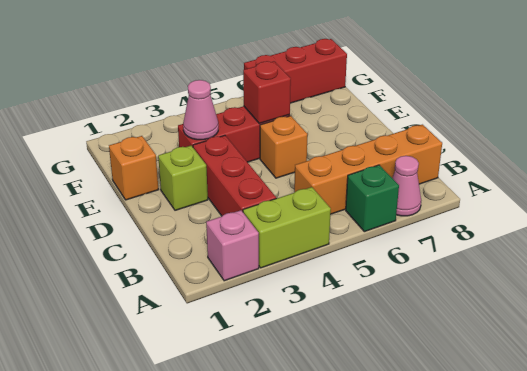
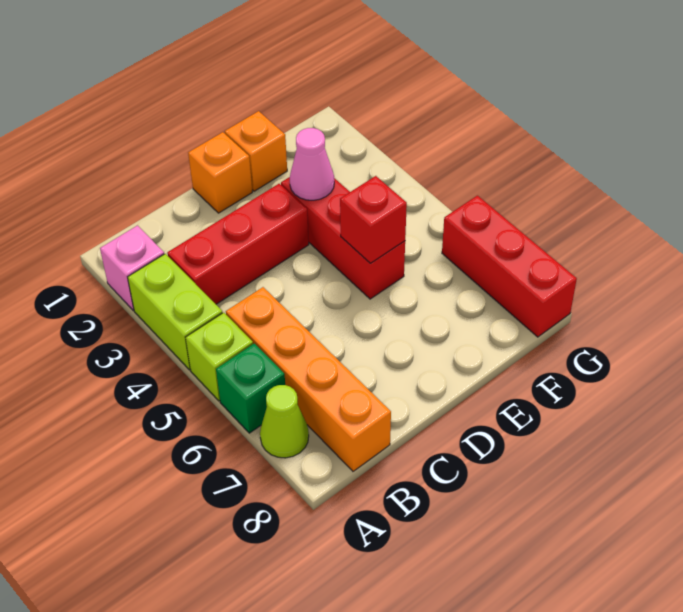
pink cone A7 level 1 -> lime cone A7 level 1
lime brick D2 level 1 -> lime brick A5 level 1
orange brick D5 level 1 -> orange brick D1 level 1

